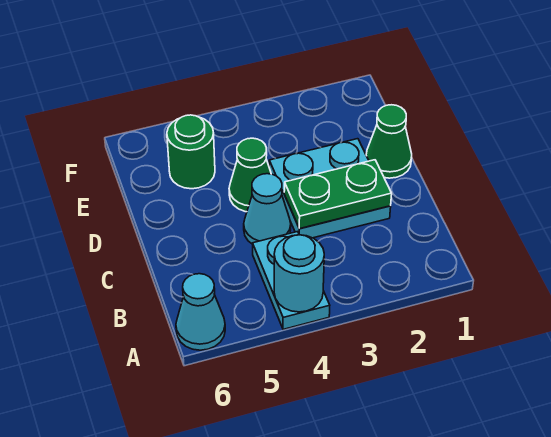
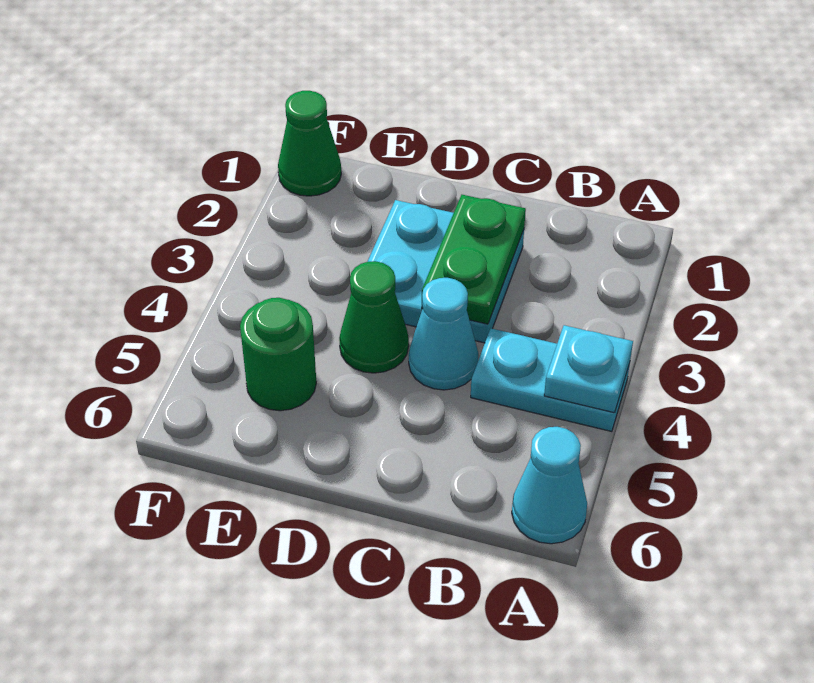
cyan round brick A4 level 2 -> cyan plate A4 level 2
green cone D1 level 1 -> green cone F1 level 1

